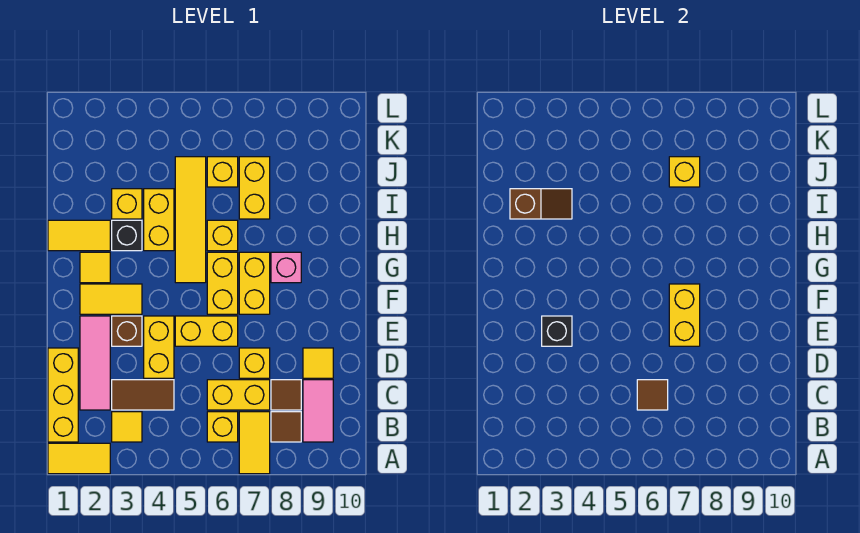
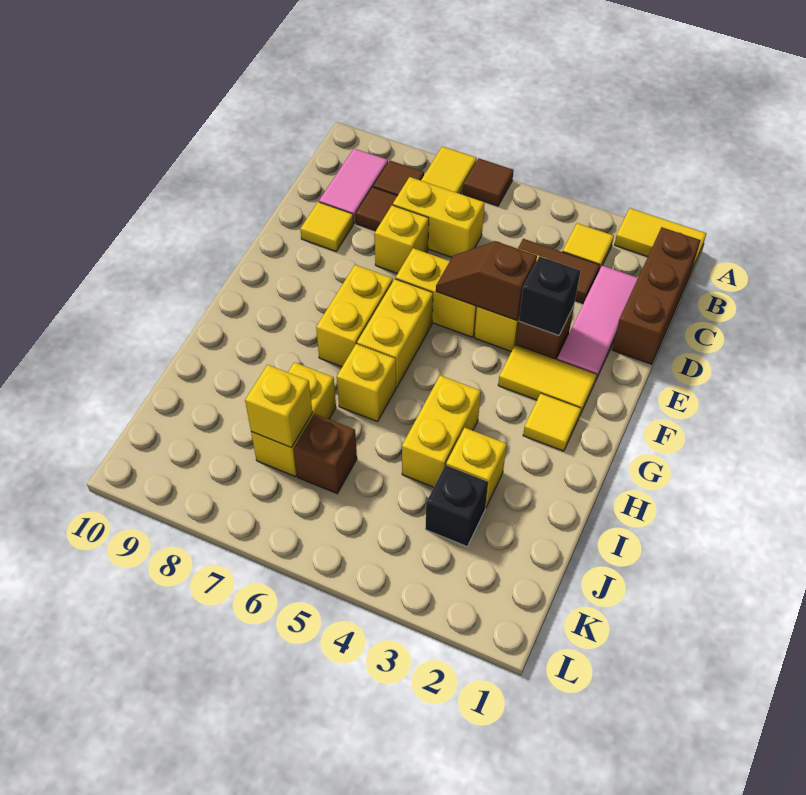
yellow brick B1:D1 level 1 -> brown brick B1:D1 level 1
yellow brick B6 level 1 -> none
brown tile C6 level 2 -> brown tile A6 level 1
yellow brick E7:F7 level 2 -> none
yellow tile G5:J5 level 1 -> none
pink brick G8 level 1 -> none
yellow tile H1:H2 level 1 -> none
black brick H3 level 1 -> black brick J3 level 1
brown slope I2:I3 level 2 top 2 -> brown slope E4:E5 level 2 top 4
yellow brick J6 level 1 -> brown brick J6 level 1

